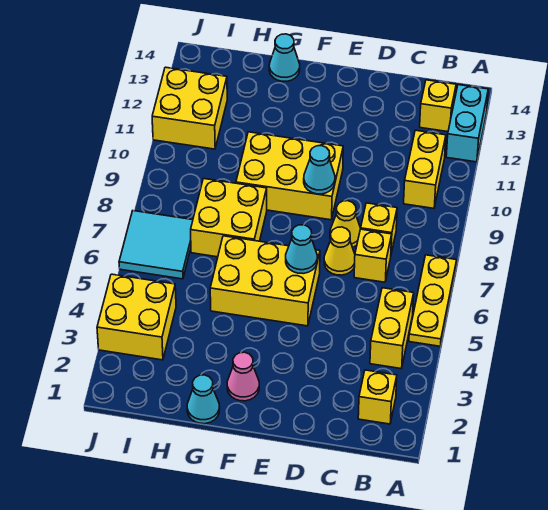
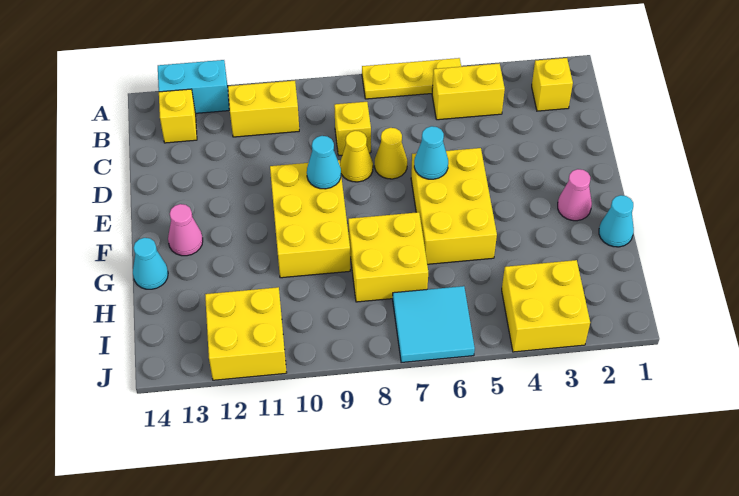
yellow brick C7 level 1 -> none
none -> pink cone F13 level 1

